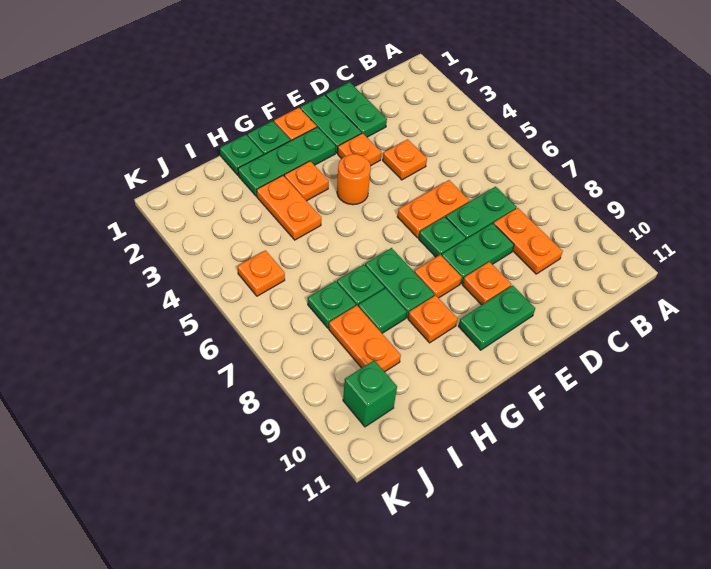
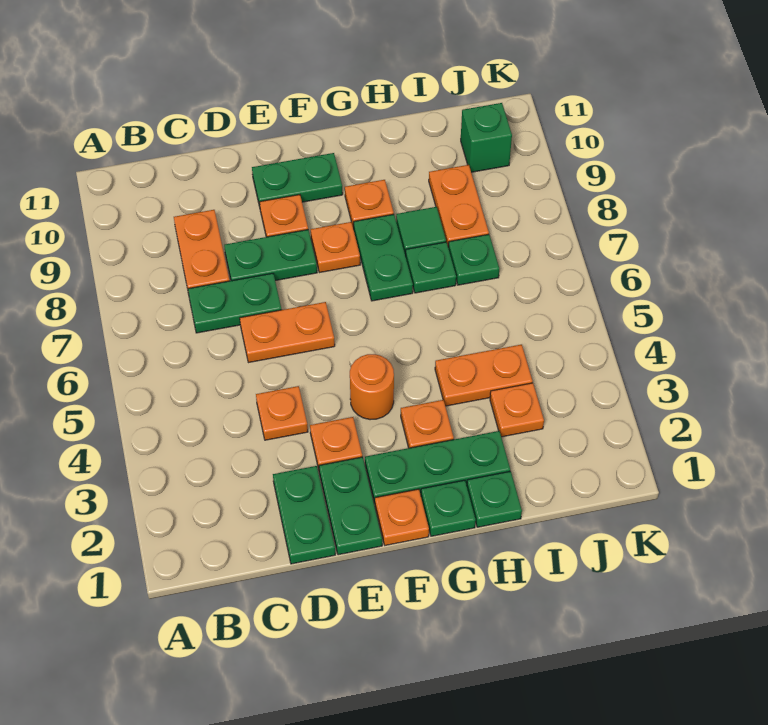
green plate E7 level 1 -> none
orange plate H3:H4 level 1 -> orange plate H4:I4 level 1
orange plate J5 level 1 -> orange plate I3 level 1

